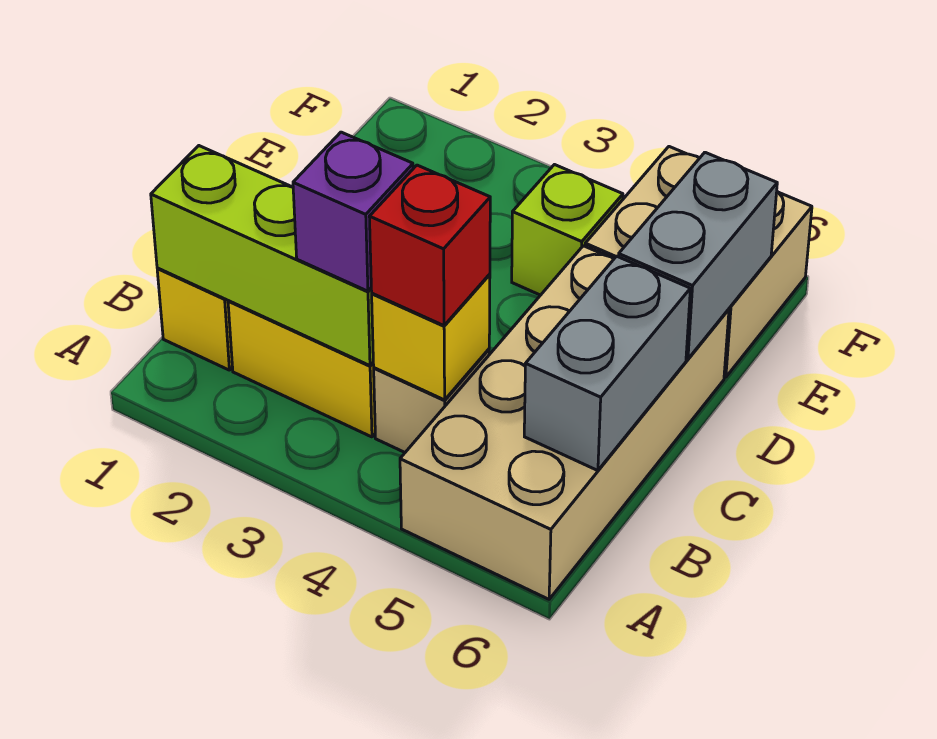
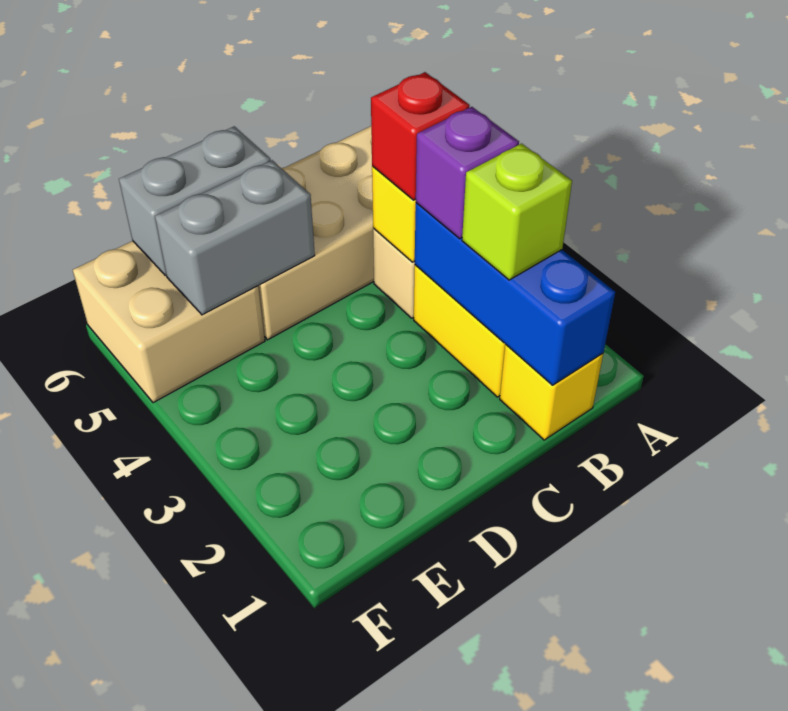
lime brick B1:B3 level 2 -> blue brick B1:B3 level 2
grey brick B6:C6 level 2 -> grey brick D5:E5 level 2
lime brick E4 level 1 -> lime brick B2 level 3

